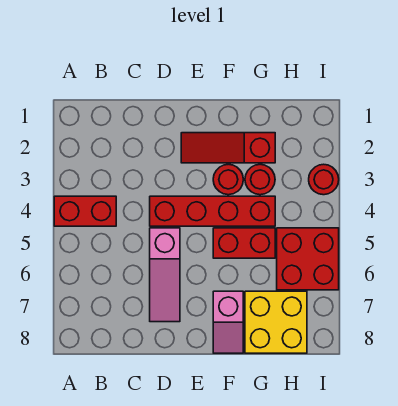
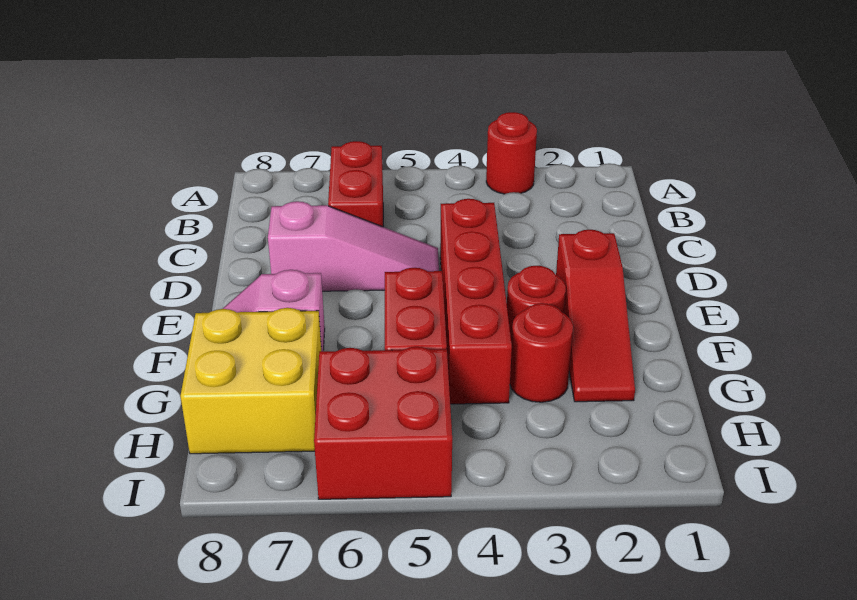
red brick A4:B4 level 1 -> red brick B6:C6 level 1
pink slope D5:D7 level 1 top 5 -> pink slope D5:D7 level 1 top 7
red slope E2:G2 level 1 top G -> red slope E2:G2 level 1 top E
red round brick I3 level 1 -> red round brick A3 level 1

